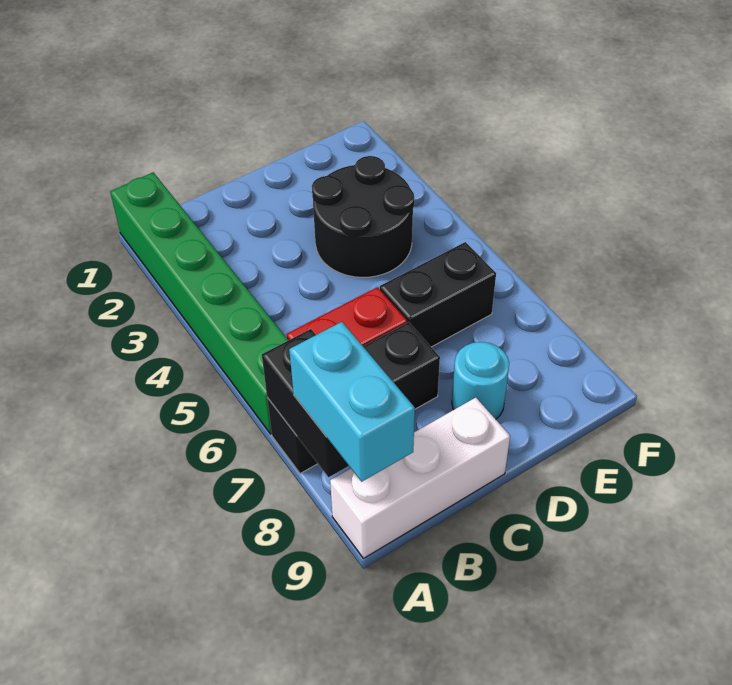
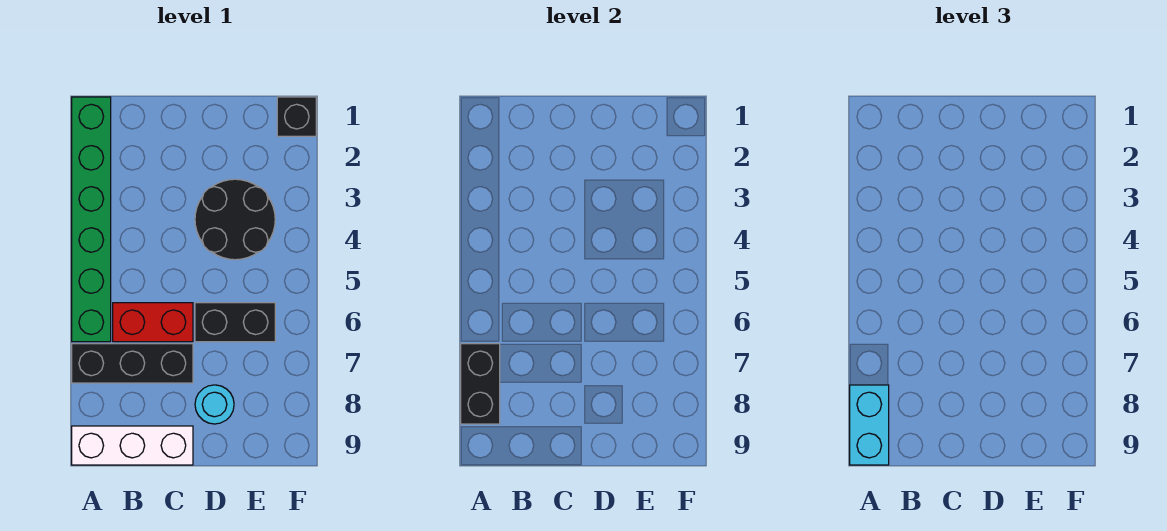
none -> black brick F1 level 1

